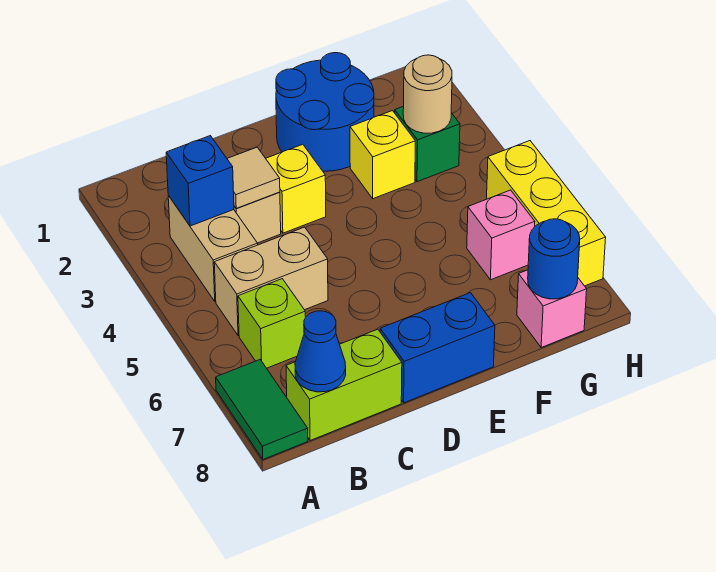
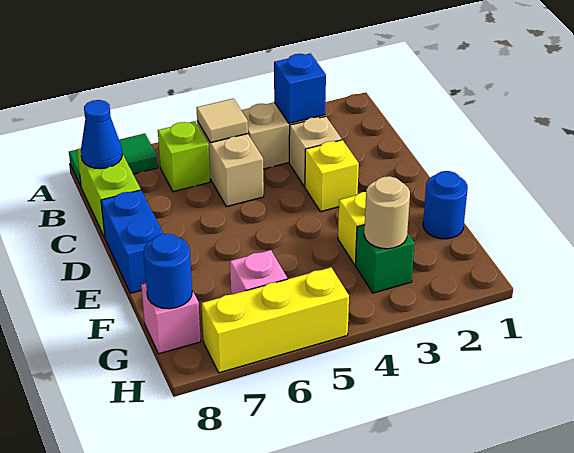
tan tile C3 level 2 -> tan tile B5 level 2
blue round brick E1:F2 level 1 -> blue round brick F1 level 1

